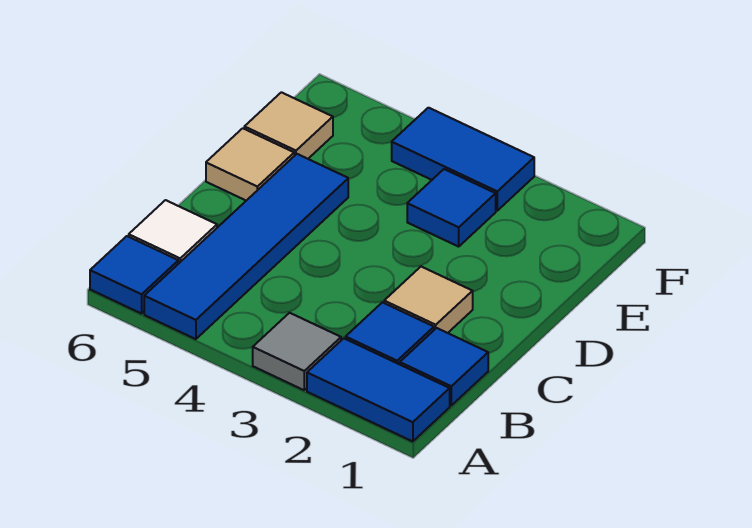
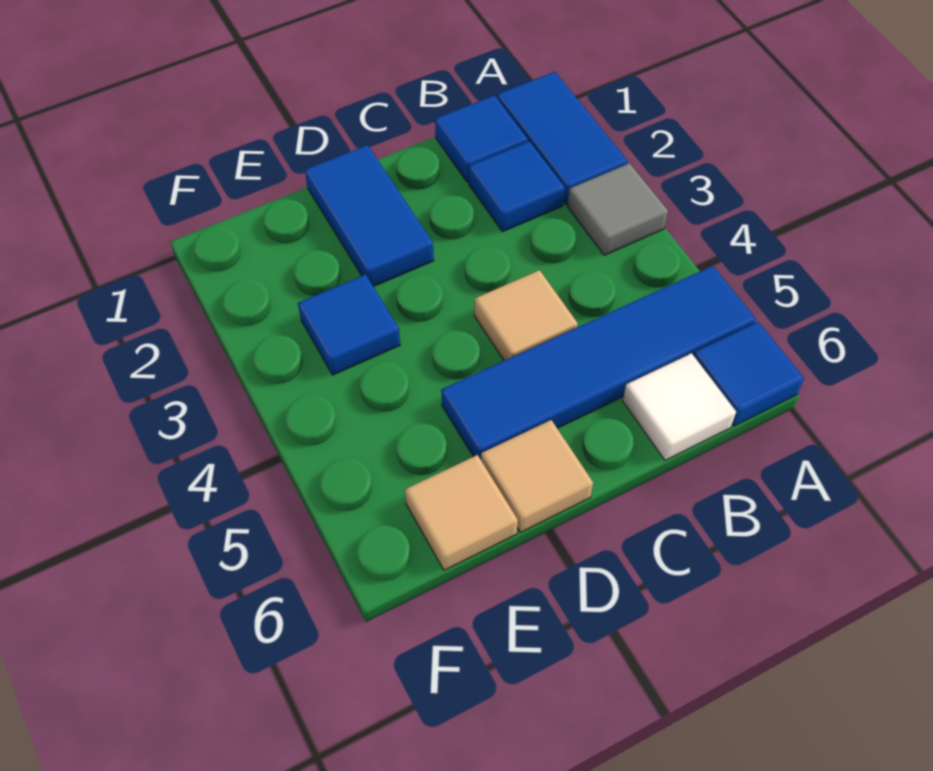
tan tile C2 level 1 -> tan tile C4 level 1
blue tile F3:F4 level 1 -> blue tile D1:D2 level 1

